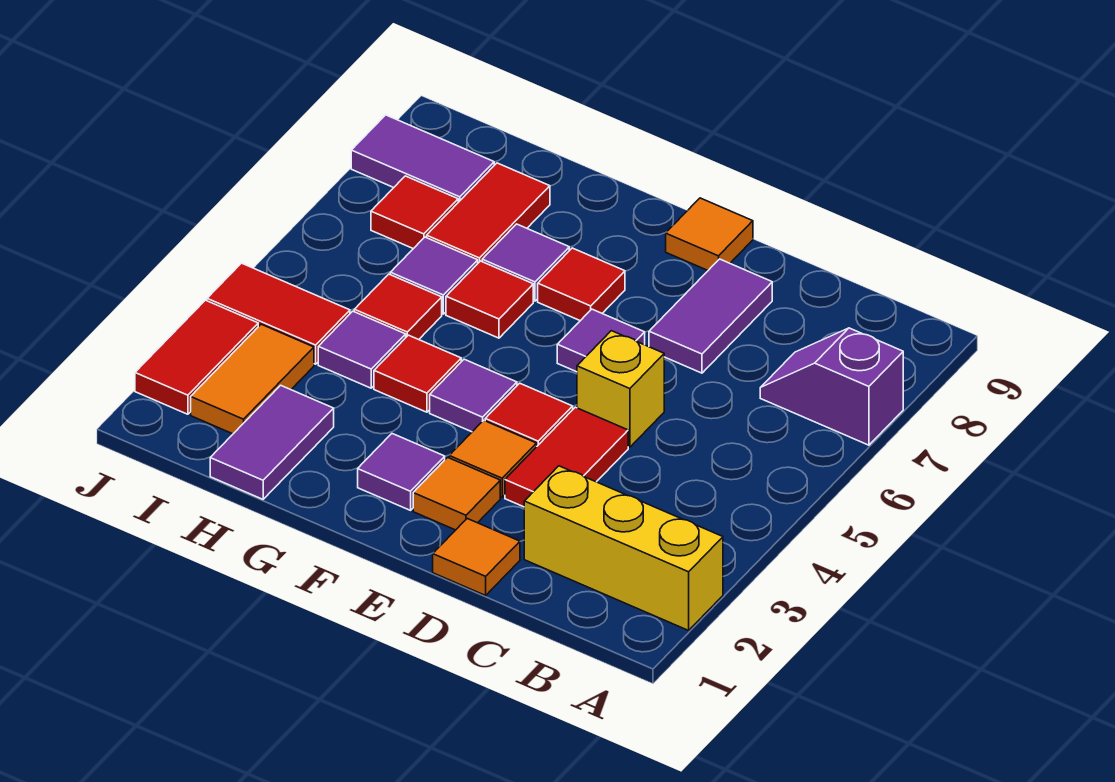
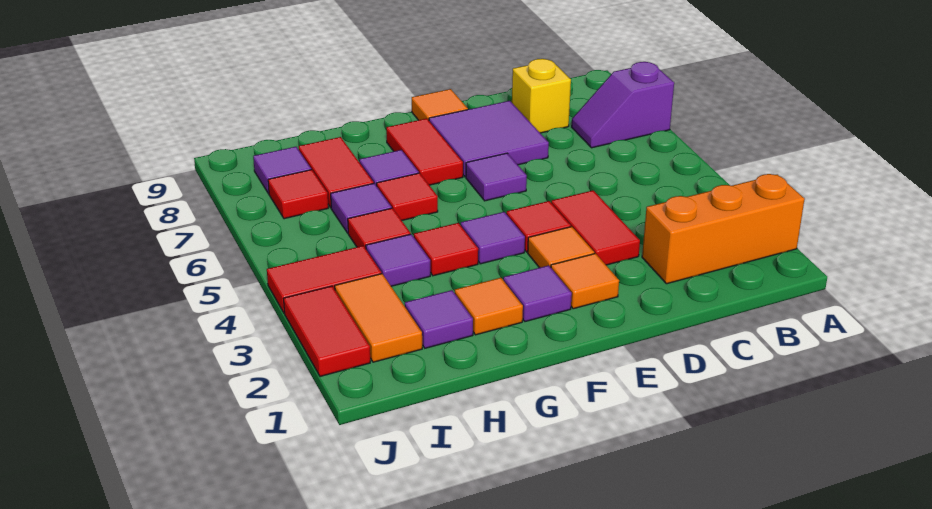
yellow brick A2:C2 level 1 -> orange brick A2:C2 level 1
orange tile D1 level 1 -> orange tile G2 level 1
yellow brick D5 level 1 -> yellow brick C8 level 1
purple tile D7:D8 level 1 -> purple tile D7:E8 level 1
red tile F7 level 1 -> red tile F7:F8 level 1
purple tile H1:H2 level 1 -> purple tile H2 level 1
purple tile I8:J8 level 1 -> purple tile I8 level 1

